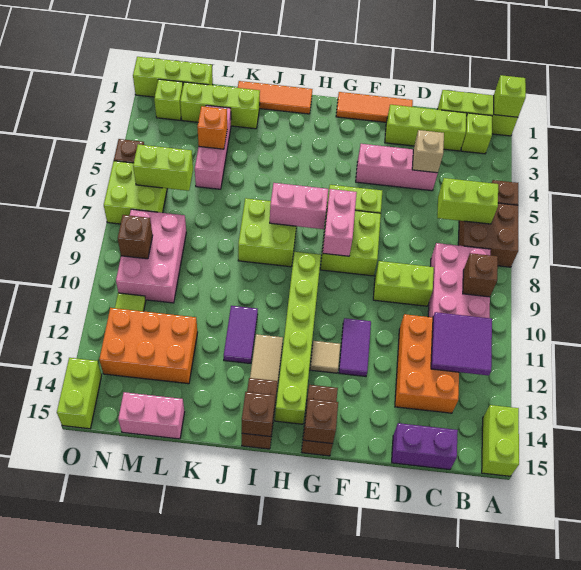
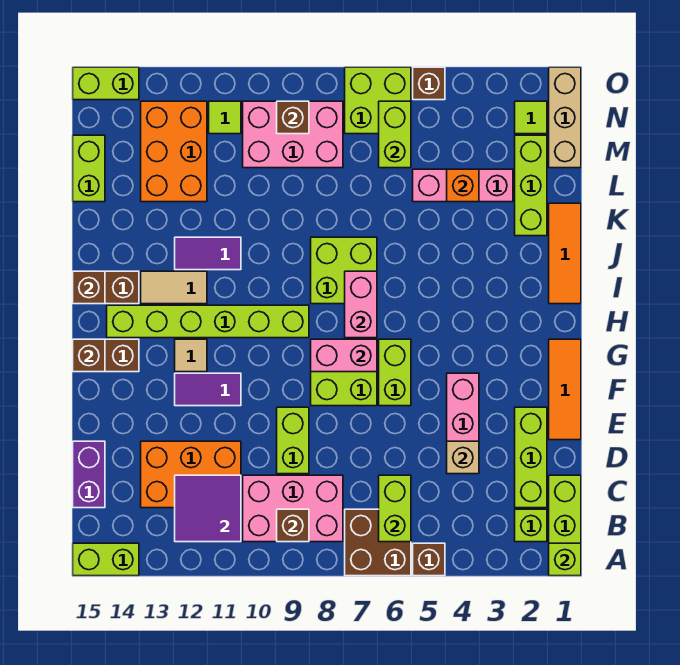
pink brick L15:M15 level 1 -> lime brick L15:M15 level 1
lime brick M1:O1 level 1 -> tan brick M1:O1 level 1
lime brick N2 level 1 -> lime tile N2 level 1

